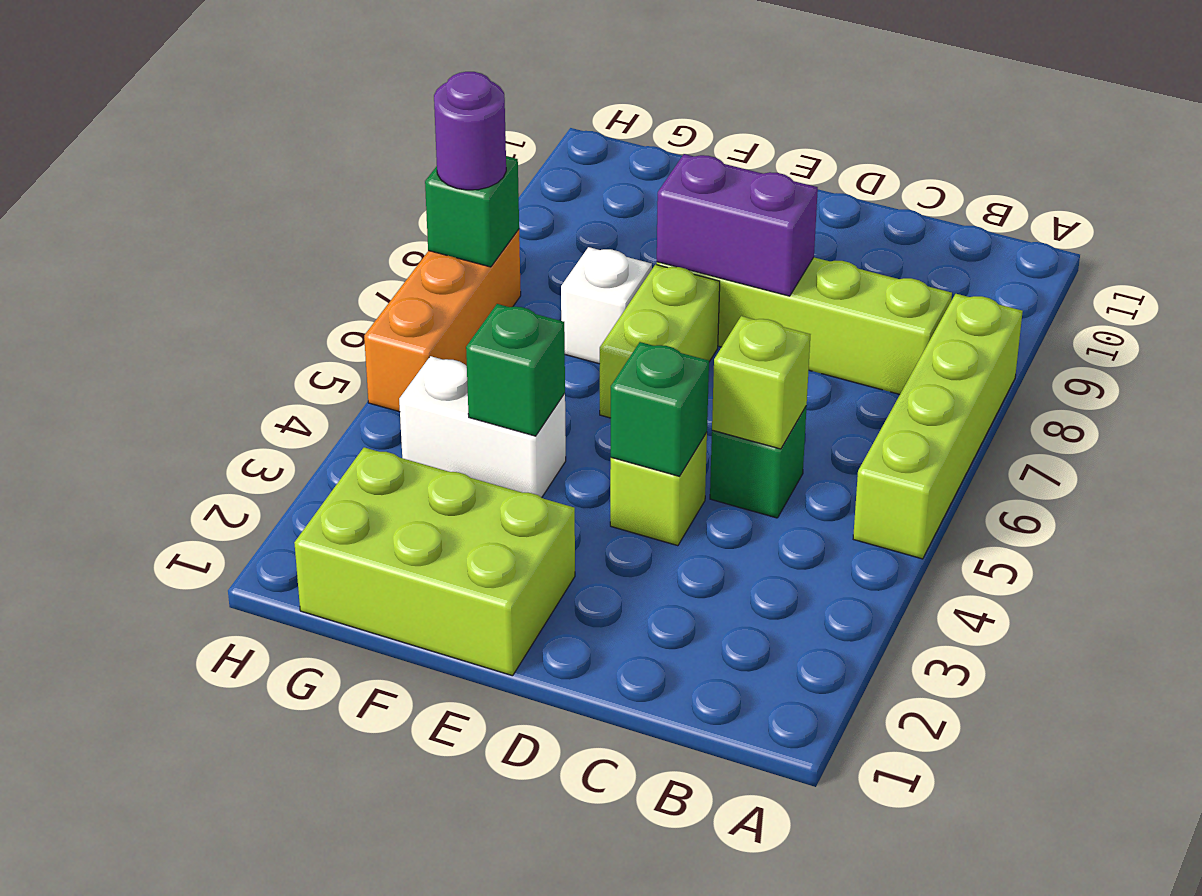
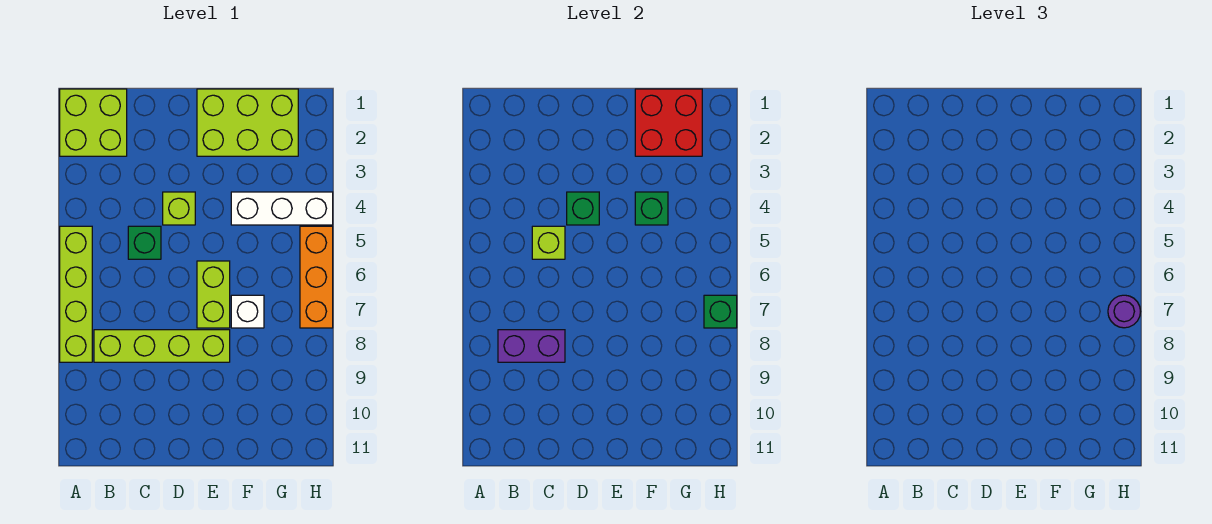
none -> lime brick A1:B2 level 1
purple brick D8:E8 level 2 -> purple brick B8:C8 level 2
none -> red brick F1:G2 level 2
white brick F4:G4 level 1 -> white brick F4:H4 level 1

